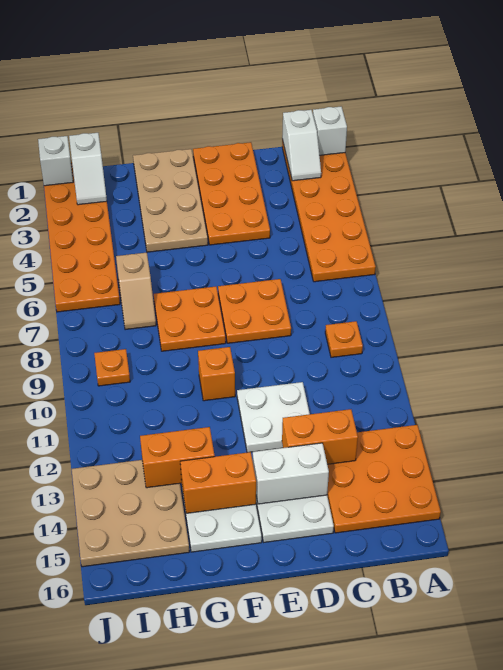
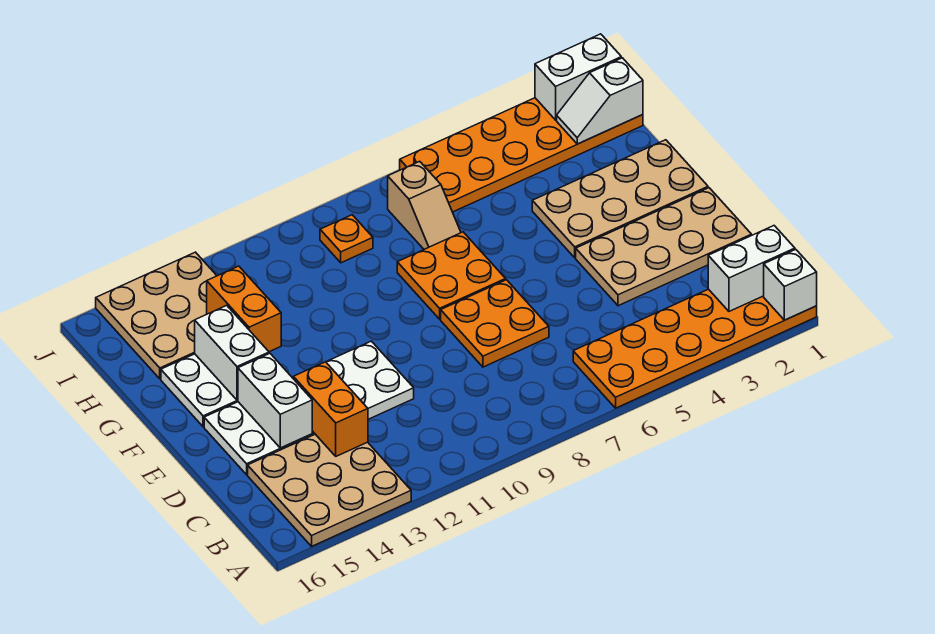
orange plate A13:C15 level 1 -> tan plate A13:C15 level 1
white slope B1:B2 level 2 top 1 -> white brick B1:B2 level 2
orange plate B9 level 1 -> none
orange plate D1:E4 level 1 -> tan plate D1:E4 level 1
orange brick F10 level 1 -> none
orange brick F14:G14 level 2 -> white brick F14:G14 level 2
tan slope H6:H7 level 1 top 6 -> tan slope H7:I7 level 1 top I
white brick J1 level 2 -> white brick J1:J2 level 2

